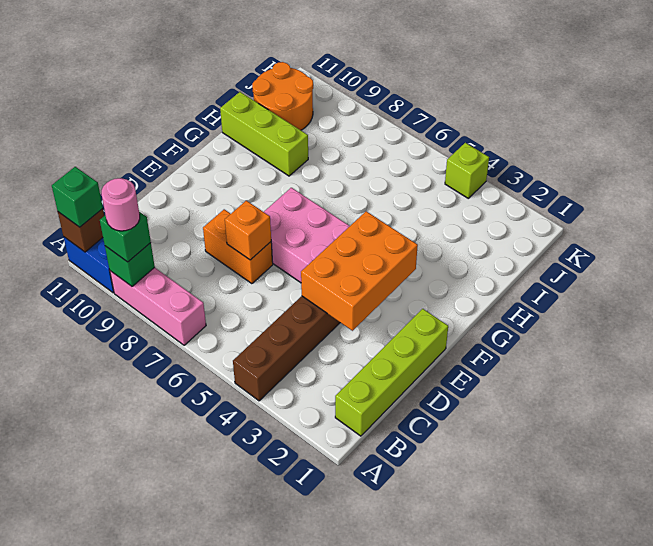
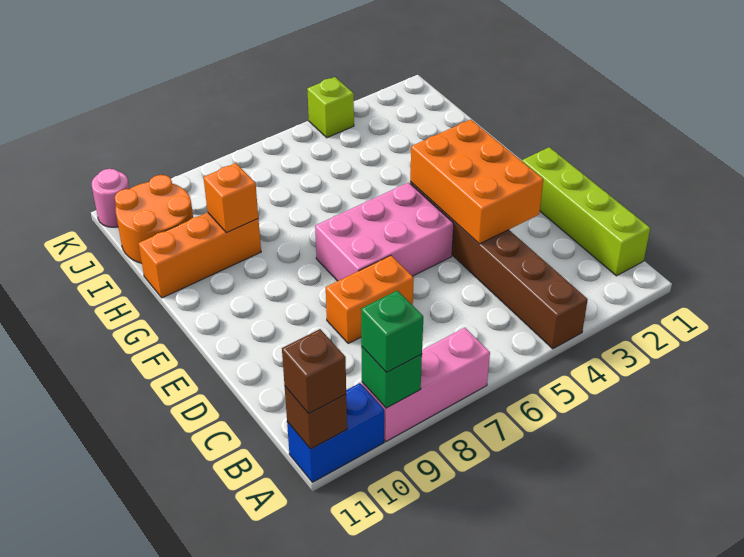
pink round brick A9 level 4 -> pink round brick K11 level 1
green brick A11 level 3 -> brown brick A11 level 3
orange brick D7 level 2 -> orange brick H9 level 2
lime brick H9:H11 level 1 -> orange brick H9:H11 level 1

